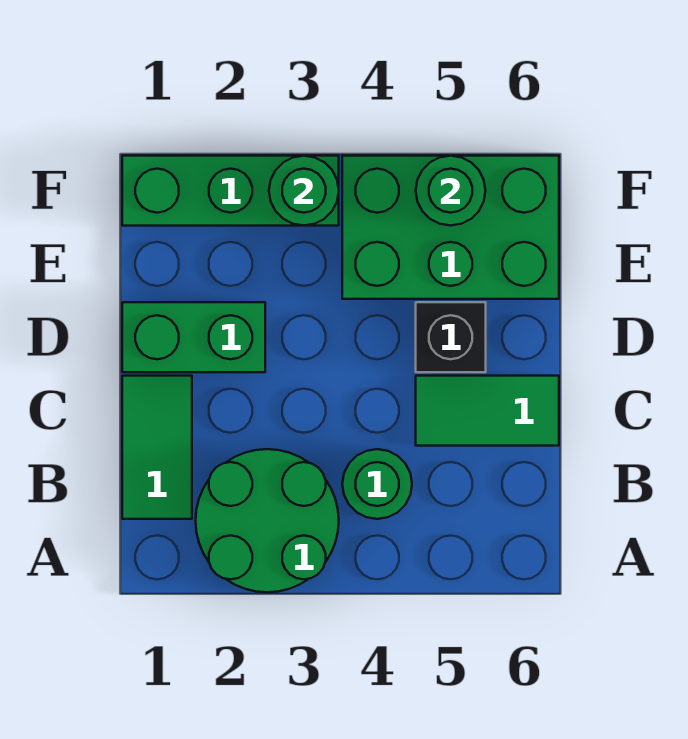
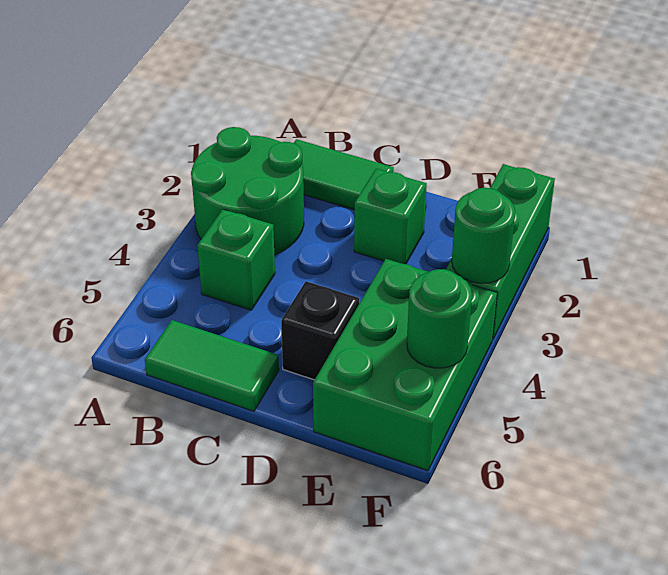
green round brick B4 level 1 -> green brick B4 level 1
green tile C5:C6 level 1 -> green tile B6:C6 level 1
green brick D1:D2 level 1 -> green brick D2 level 1

